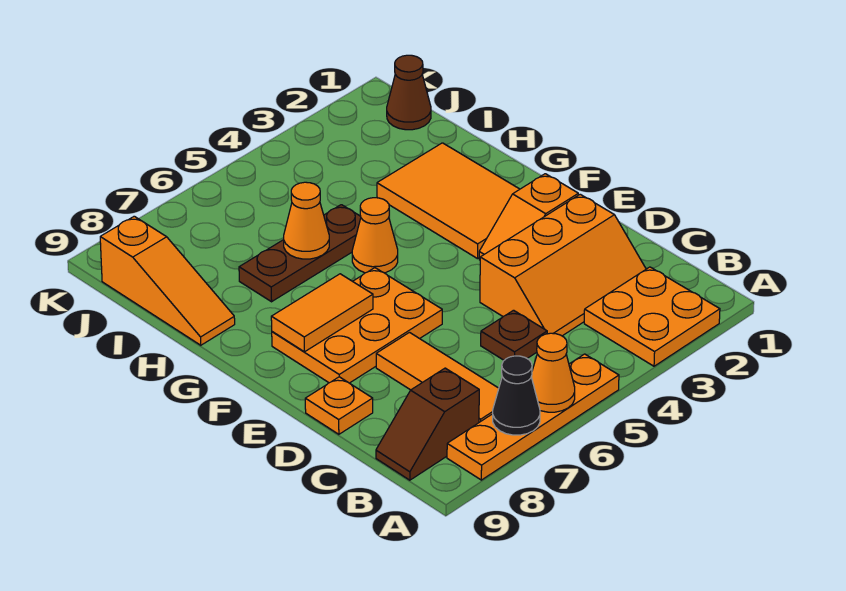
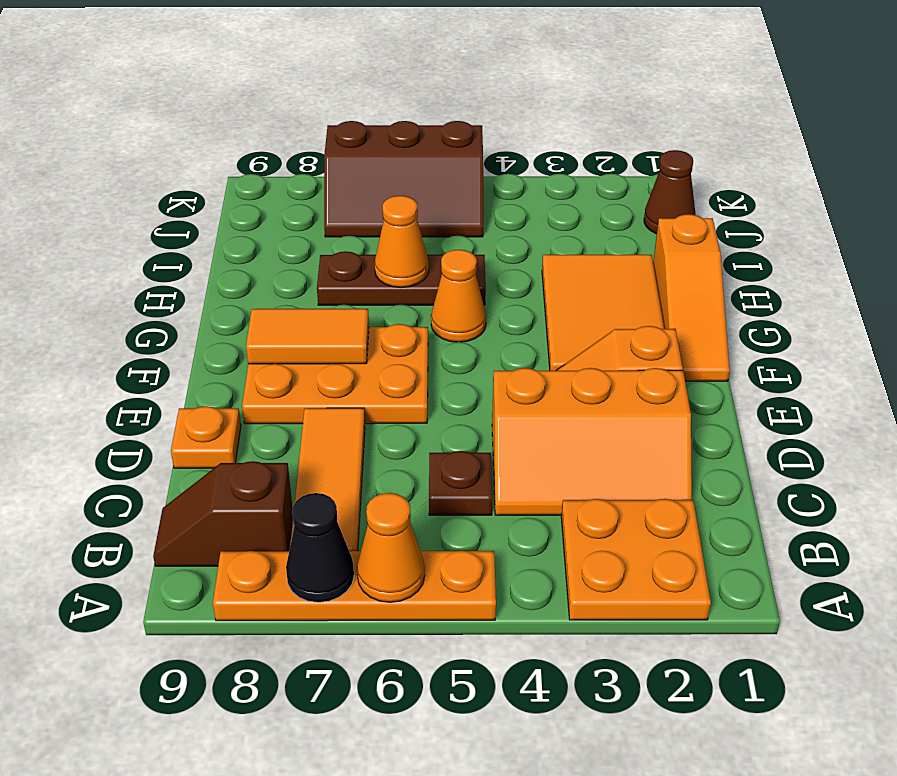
orange slope H9:J9 level 1 top J -> orange slope F1:H1 level 1 top H
none -> brown slope J5:K7 level 1 top K

